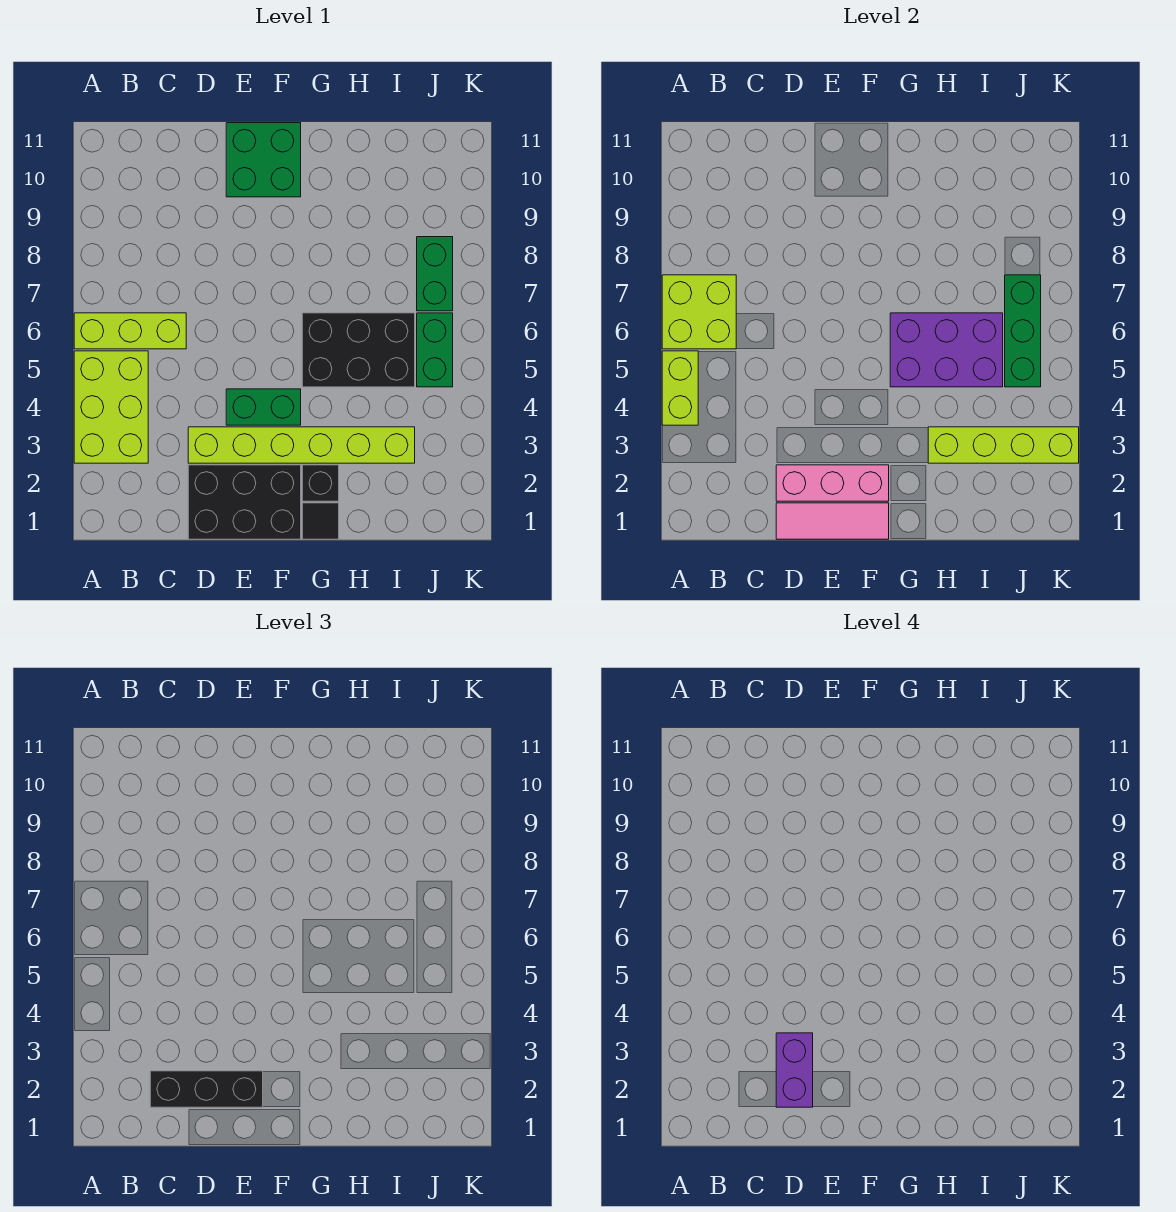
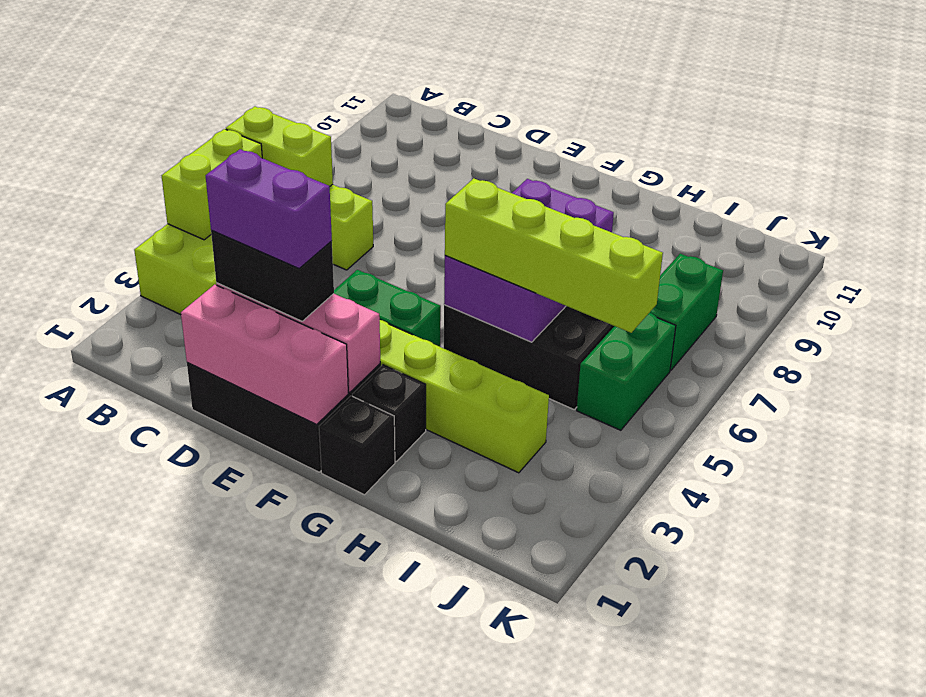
lime brick A6:B7 level 2 -> lime brick A6:B6 level 2
black brick C2:E2 level 3 -> black brick D2:E2 level 3
pink tile D1:F1 level 2 -> pink brick D1:F1 level 2
purple brick D2:D3 level 4 -> purple brick D2:E2 level 4
green brick E10:F11 level 1 -> none
black tile G1 level 1 -> black brick G1 level 1
purple brick G5:I6 level 2 -> purple brick G5:H7 level 2
lime brick H3:K3 level 2 -> lime brick G5:J5 level 3
green brick J5:J7 level 2 -> none

